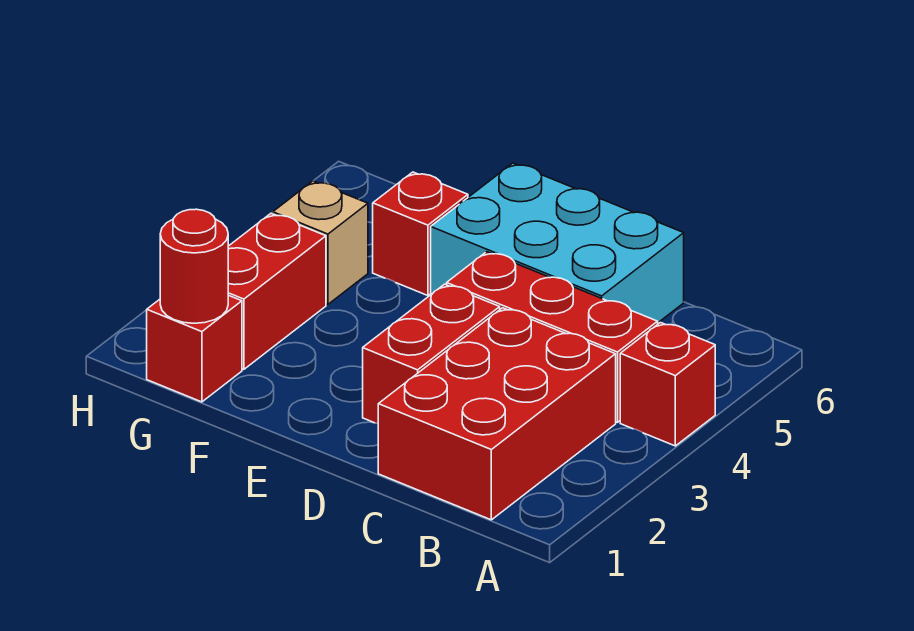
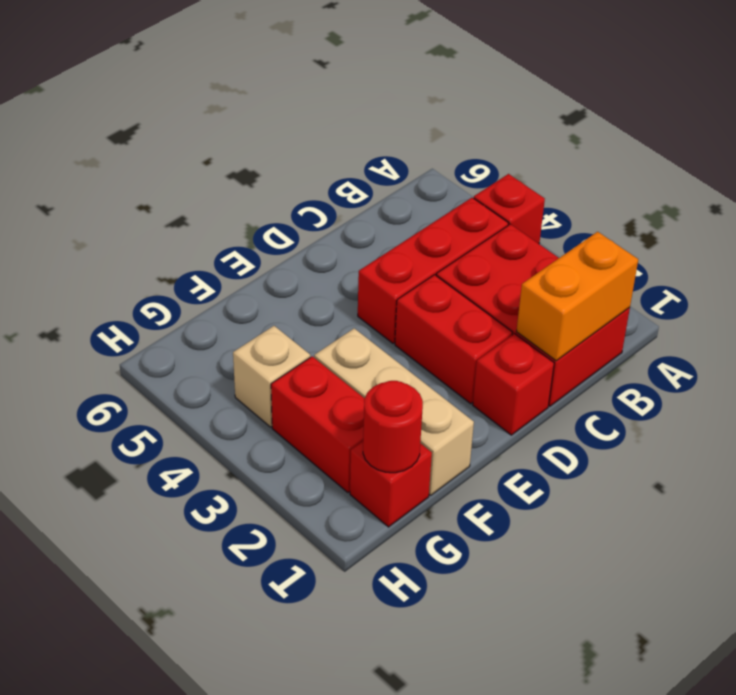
none -> orange brick B1:C1 level 2
cyan brick C5:E6 level 1 -> none
none -> tan brick F1:F3 level 1
red brick F5 level 1 -> red brick D1 level 1

